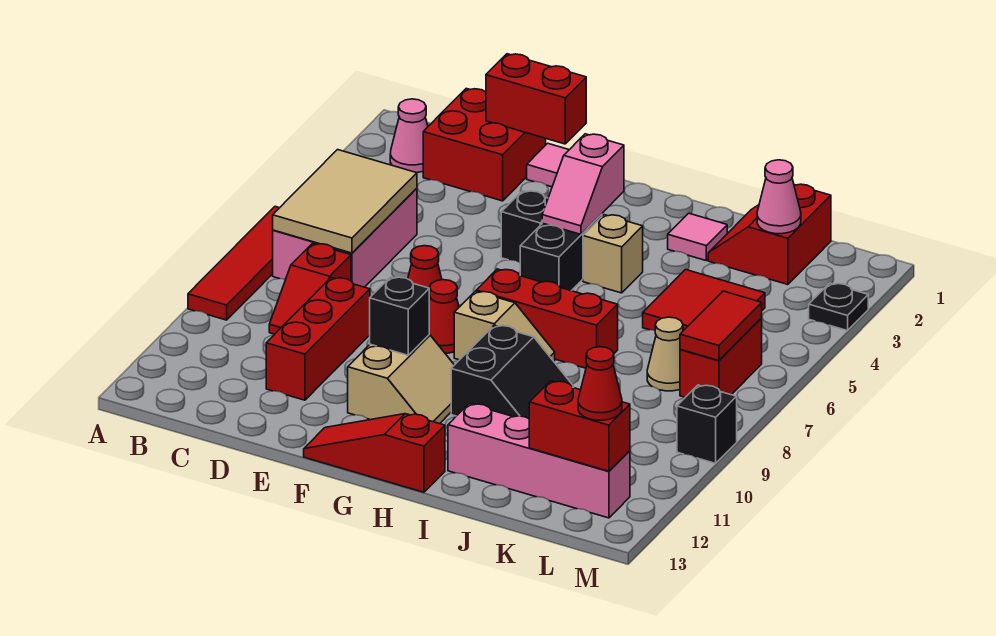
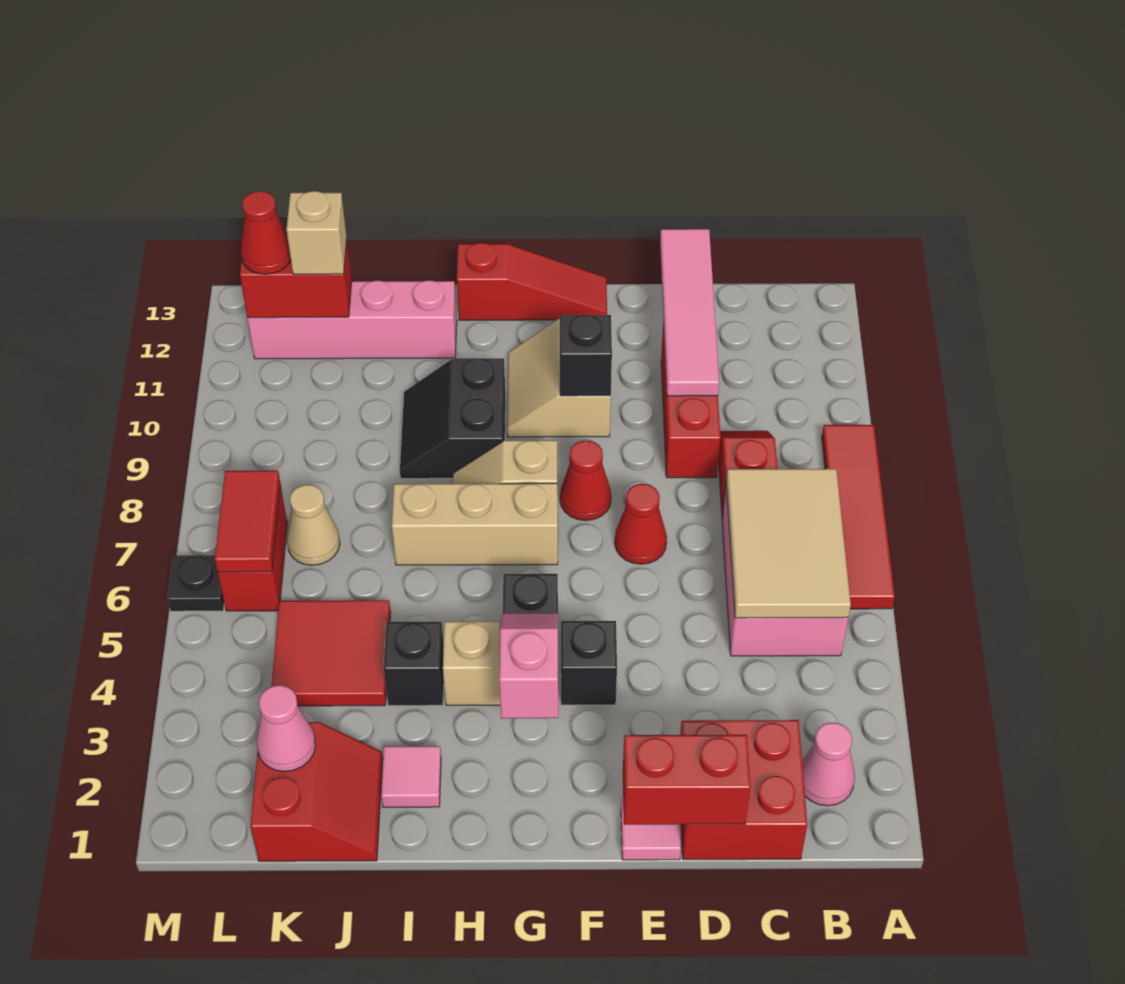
none -> pink tile D10:D13 level 2
red brick G7:I7 level 1 -> tan brick G7:I7 level 1
none -> tan brick K12 level 3
black plate M3 level 1 -> black plate M6 level 1
black brick M9 level 1 -> black brick I4 level 1

